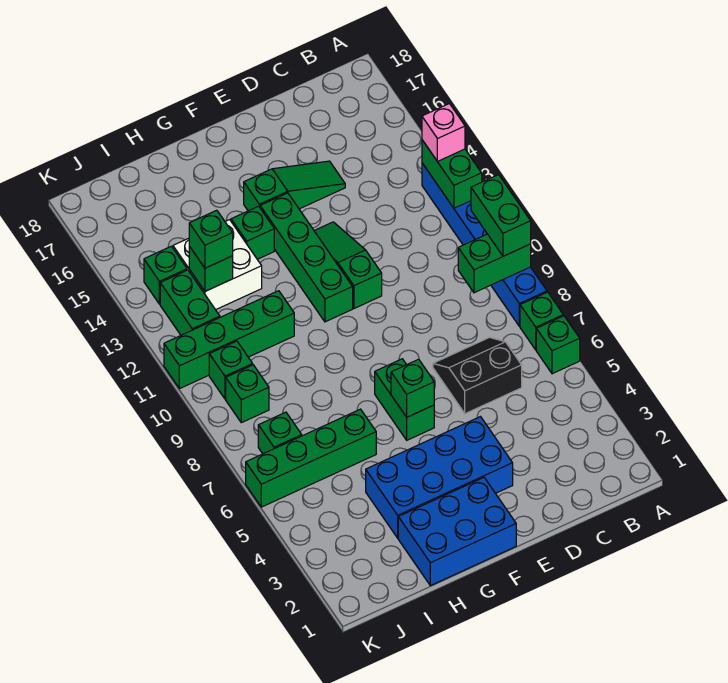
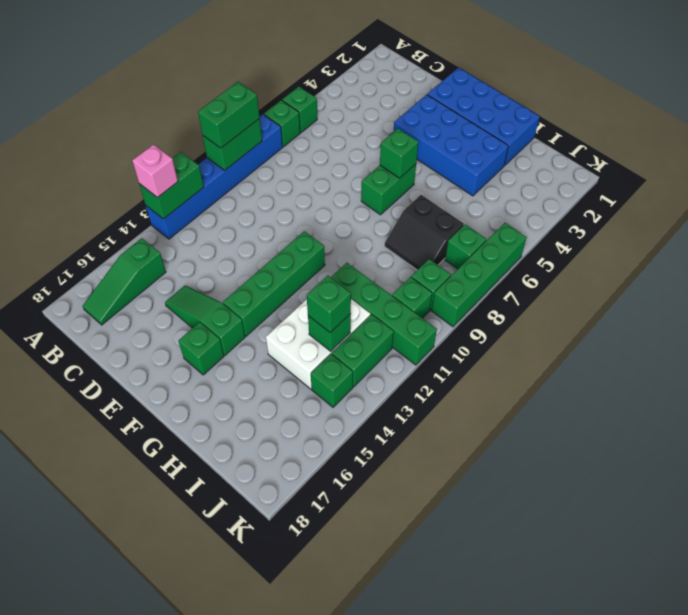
green brick A9:B9 level 2 -> green brick A9:A10 level 2
black slope C6:D7 level 1 top 6 -> black slope H7:I8 level 1 top 7
green slope E11:E13 level 1 top 11 -> green slope B15:B17 level 1 top 15
blue brick F1:H2 level 1 -> blue brick E1:H2 level 1
green brick G14 level 1 -> green brick F16 level 1
green brick H6:K6 level 1 -> green brick K6:K9 level 1
white brick H13:I14 level 1 -> white brick H12:I14 level 1

